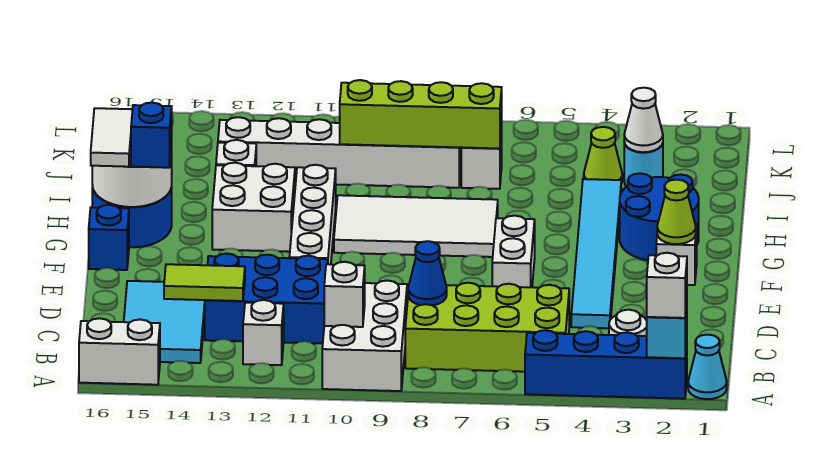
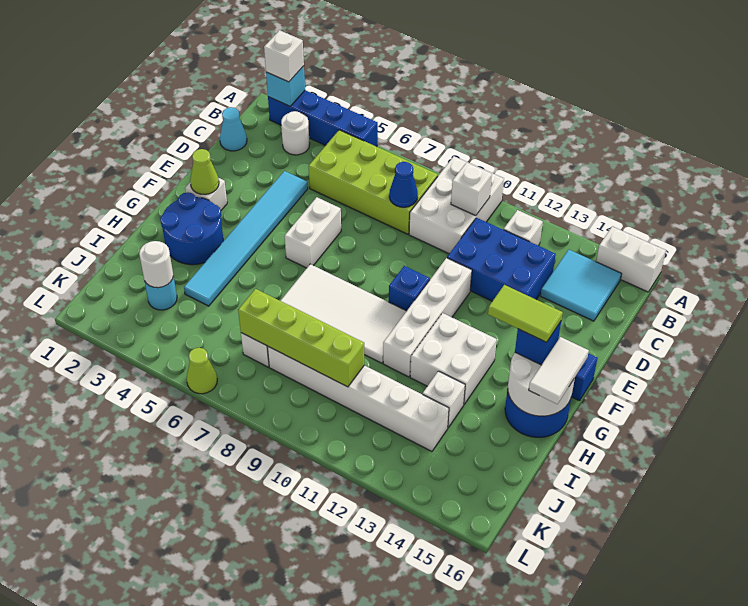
cyan cone A1 level 1 -> cyan cone C1 level 1
cyan tile B14:D15 level 1 -> cyan tile B14:C15 level 1
lime tile C13:C14 level 2 -> lime tile G14:G15 level 4
none -> blue brick F10 level 1
white cone J3 level 2 -> white round brick J3 level 2
lime cone J4 level 1 -> lime cone L6 level 1

